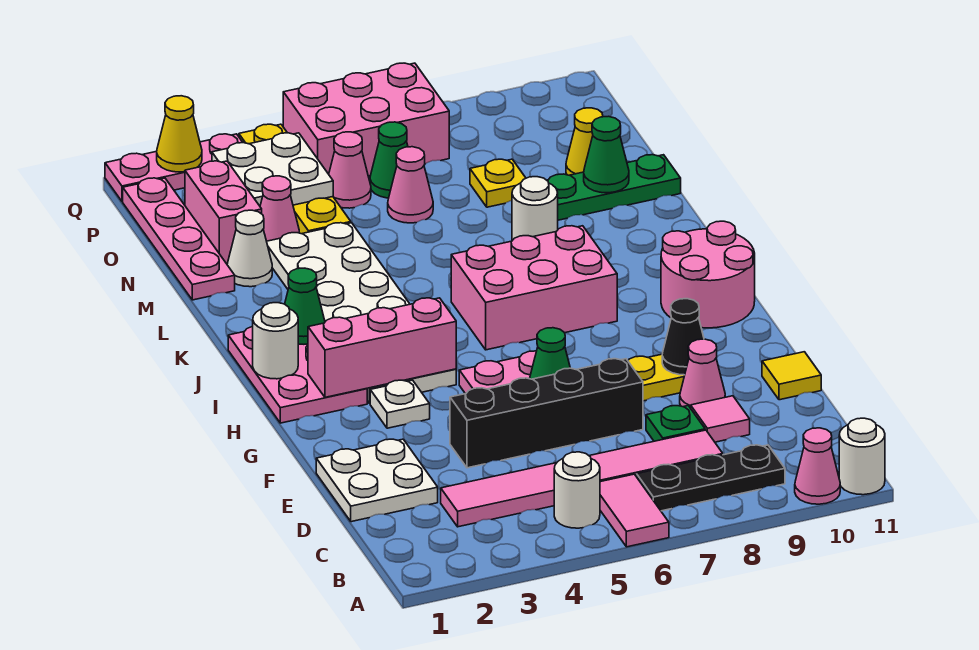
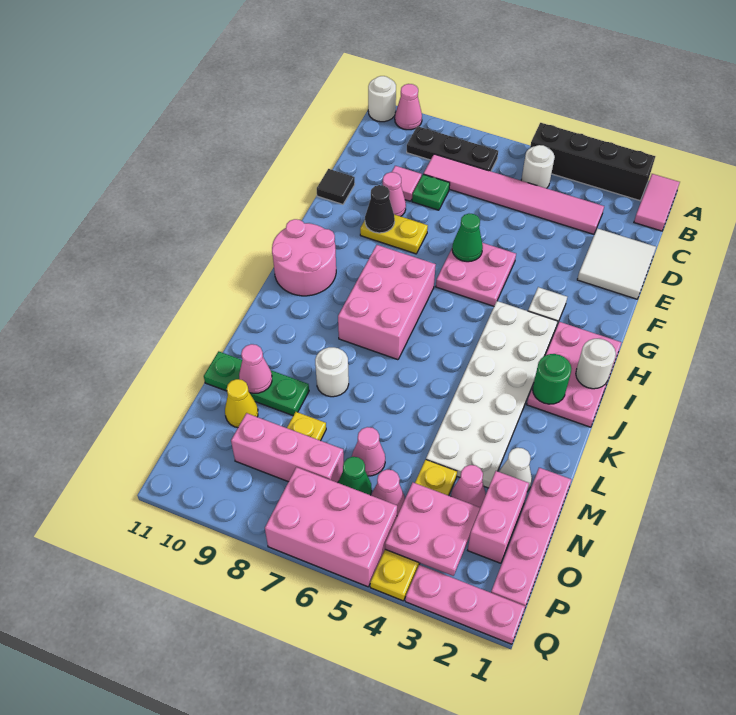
pink tile A6:B6 level 1 -> pink tile A1:B1 level 1
white plate D1:E2 level 1 -> white tile D1:E2 level 1
black brick E4:E7 level 1 -> black brick A2:A5 level 1
yellow tile E11 level 1 -> black tile E11 level 1
pink brick H2:H4 level 2 -> pink brick O7:O9 level 1
pink brick I6:J8 level 1 -> pink brick H7:J8 level 1
green cone J2 level 2 -> green round brick J2 level 2
green cone M10 level 2 -> pink cone M10 level 2
white plate O3:P4 level 2 -> pink plate O3:P4 level 2
yellow cone Q2 level 2 -> none

